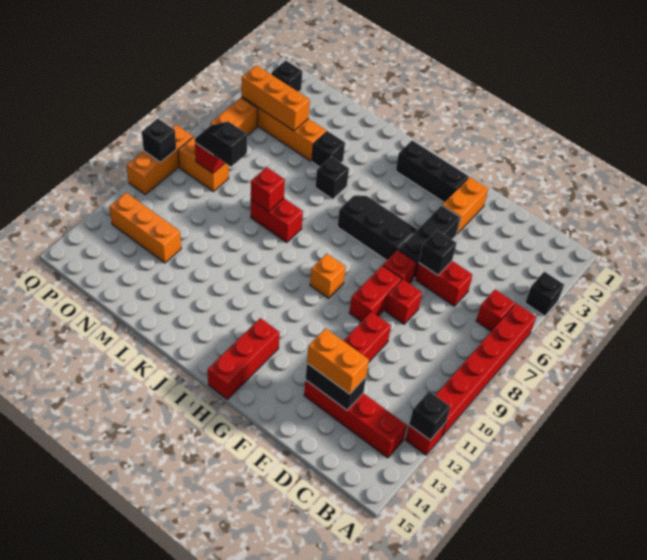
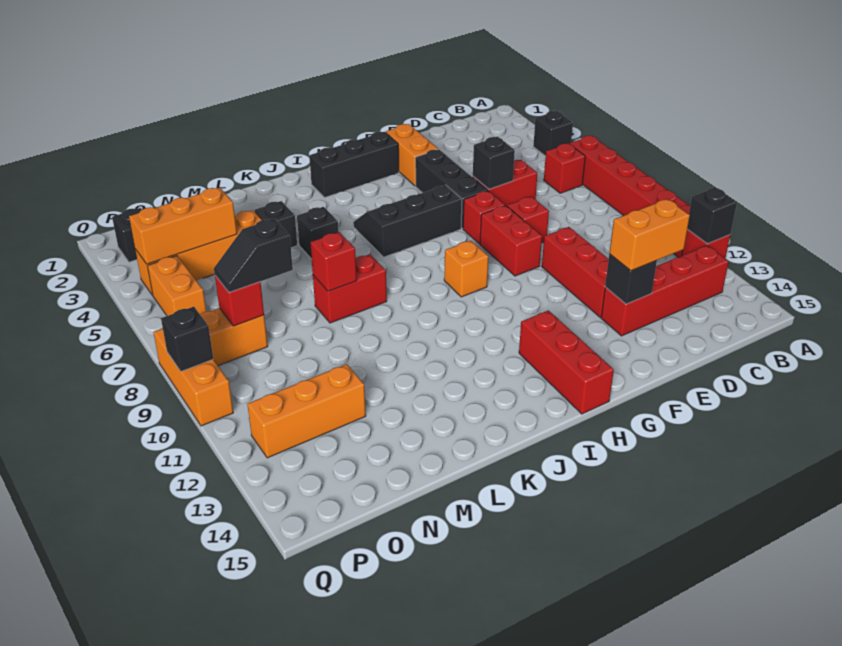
black brick D13:E13 level 2 -> black brick E13 level 2

